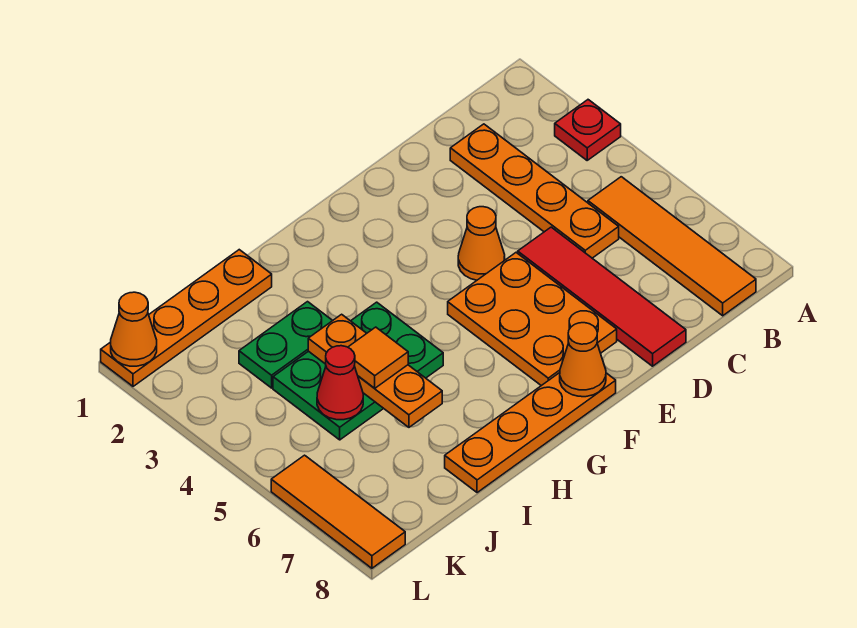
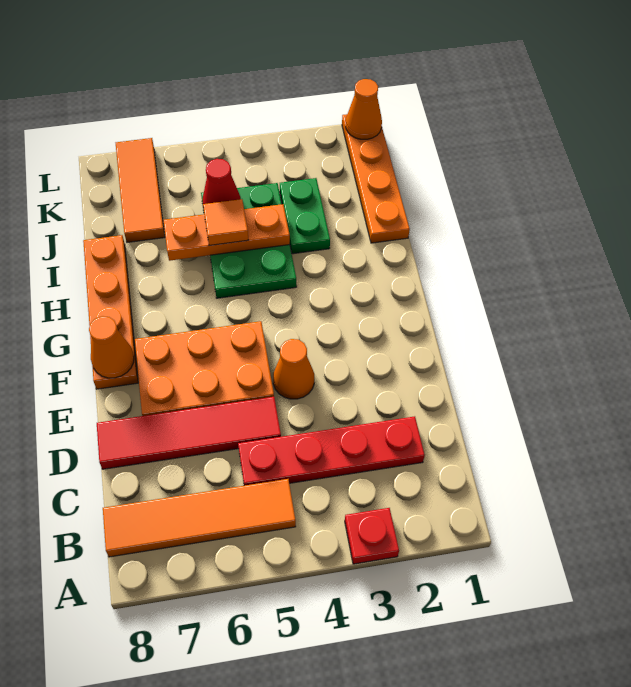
orange plate C2:C5 level 1 -> red plate C2:C5 level 1
orange tile L6:L8 level 1 -> orange tile J7:L7 level 1

